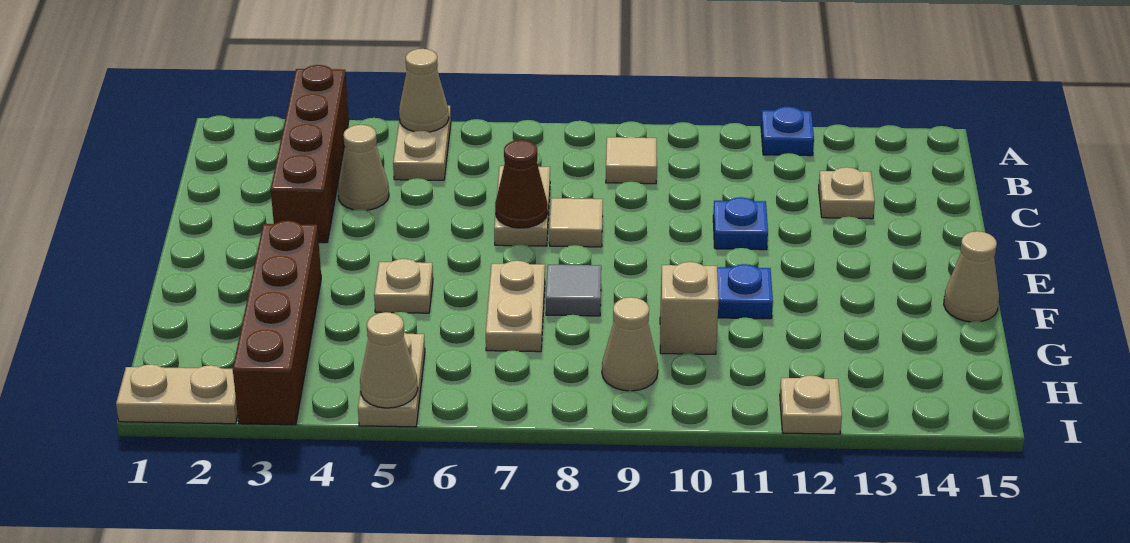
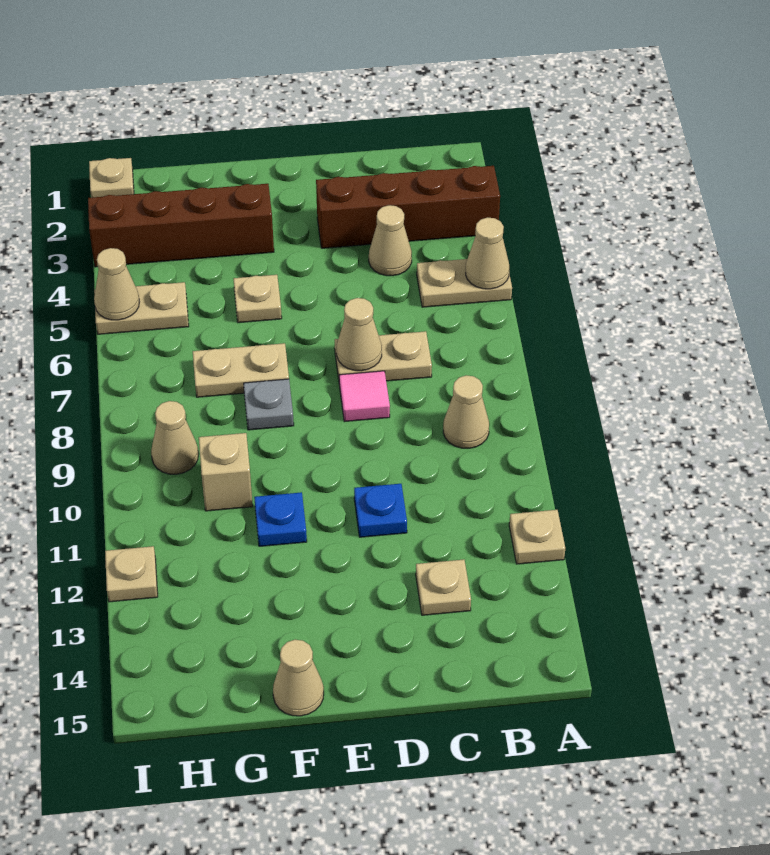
blue plate A12 level 1 -> tan plate A12 level 1
tan tile B9 level 1 -> tan cone B9 level 1
brown cone D7 level 2 -> tan cone D7 level 2
tan tile D8 level 1 -> pink tile D8 level 1
grey tile F8 level 1 -> grey plate F8 level 1
tan plate I1:I2 level 1 -> tan plate I1 level 1

